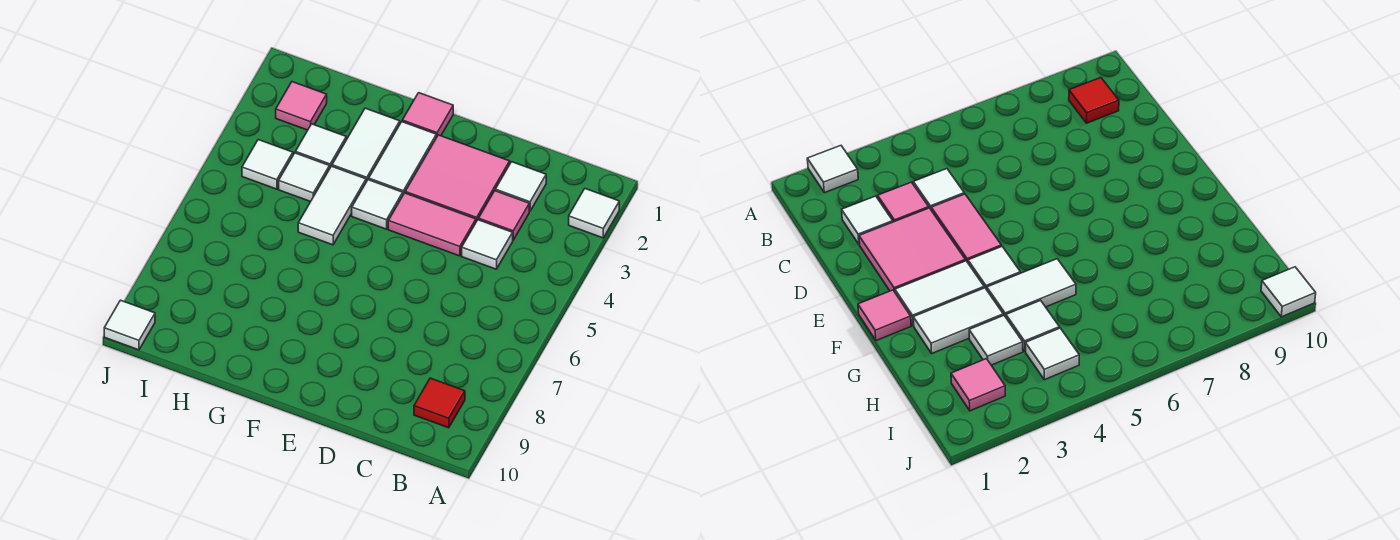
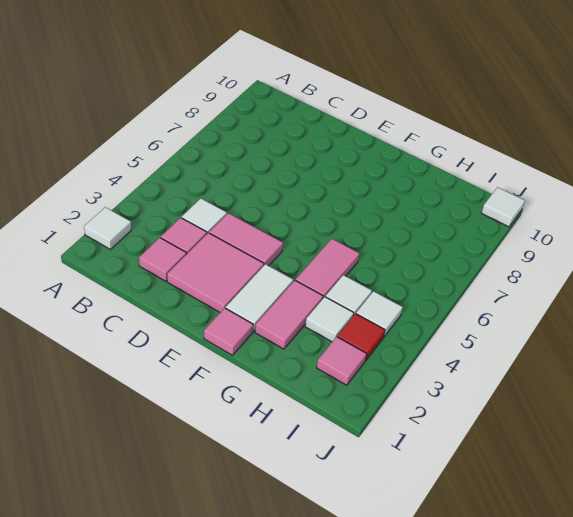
red tile B9 level 1 -> red tile I3 level 1
white tile C2 level 1 -> pink tile C2 level 1
white tile F4 level 1 -> none
white tile G2:G3 level 1 -> pink tile G2:G3 level 1
white tile G4:G5 level 1 -> pink tile G4:G5 level 1

